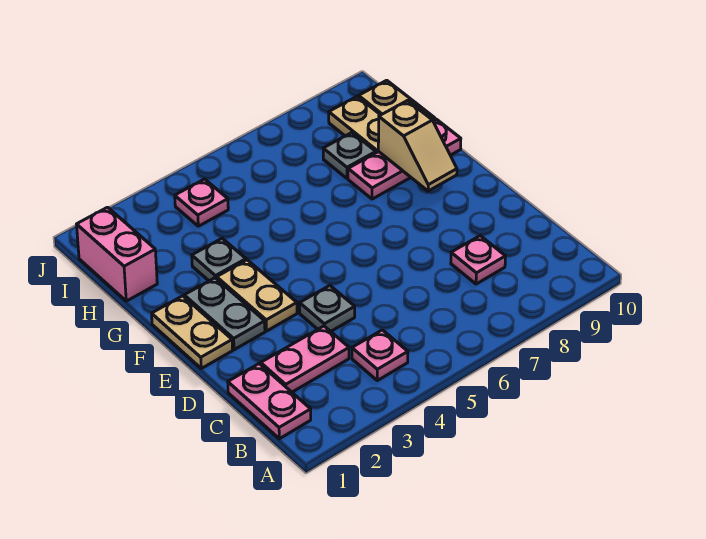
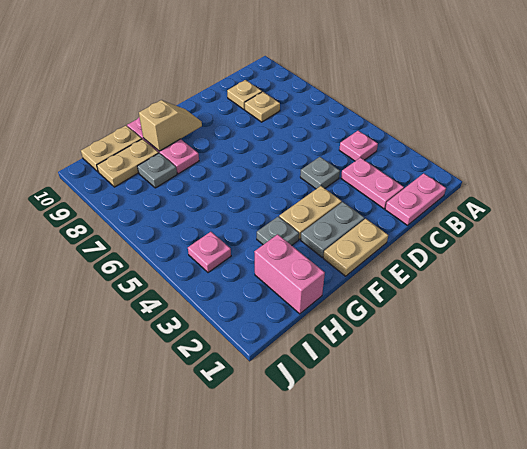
pink plate C8 level 1 -> tan plate C8 level 1
none -> tan plate C9 level 1
pink brick H1:I1 level 1 -> pink brick H1:H2 level 1

